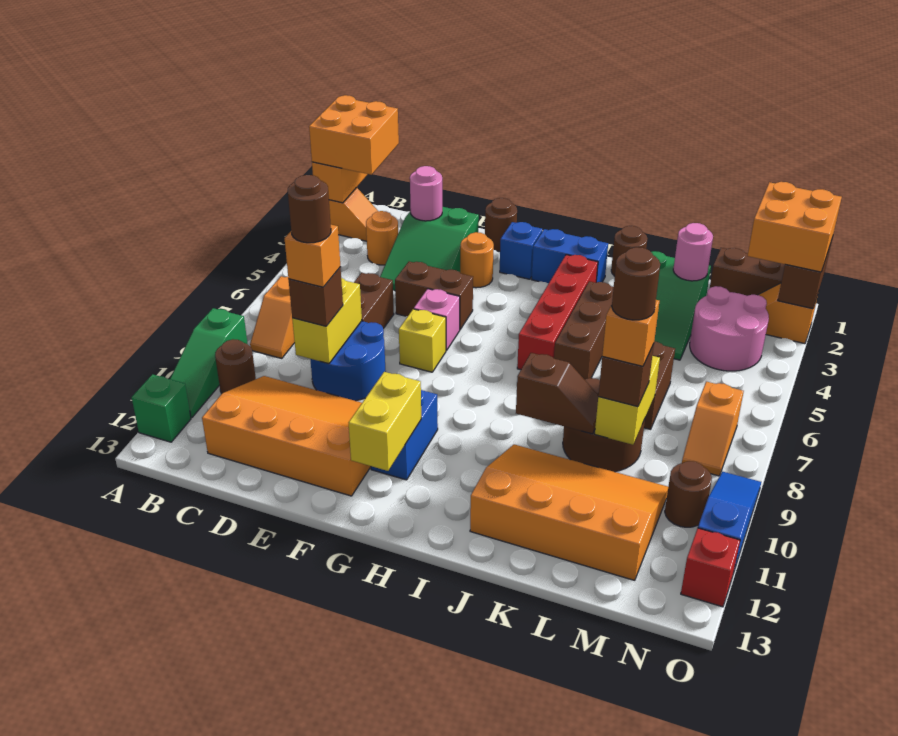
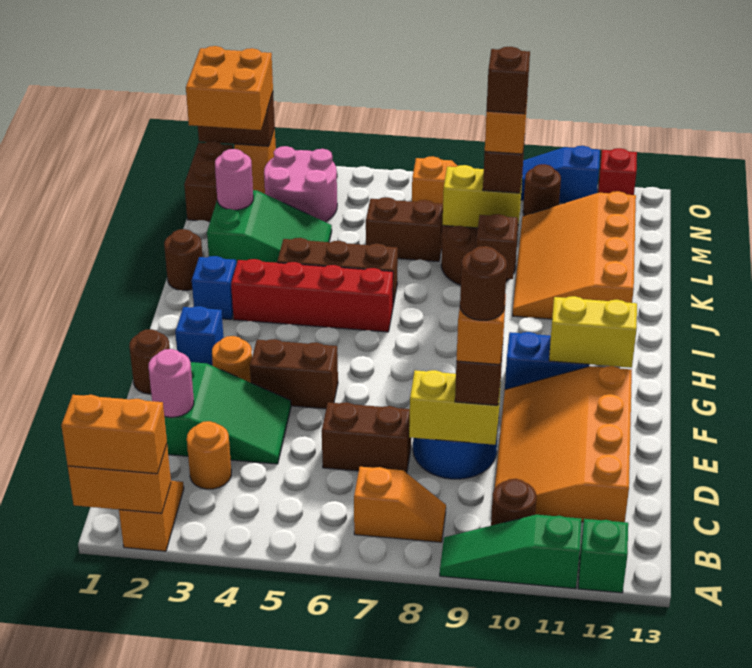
orange brick A1:B2 level 3 -> orange brick A1:A2 level 3
green slope A9:A11 level 1 top 9 -> green slope A9:A11 level 1 top 11
brown brick E5:F5 level 1 -> brown brick F4:F5 level 1
pink brick F6 level 1 -> none
yellow brick F7 level 1 -> none
blue brick H2:I2 level 1 -> blue brick I2 level 1
brown round brick L9 level 5 -> brown brick L9 level 5

